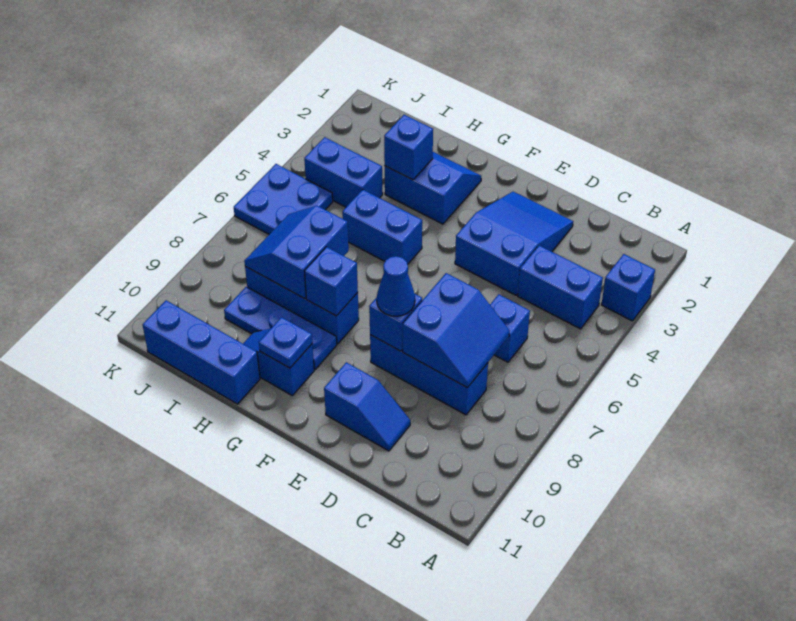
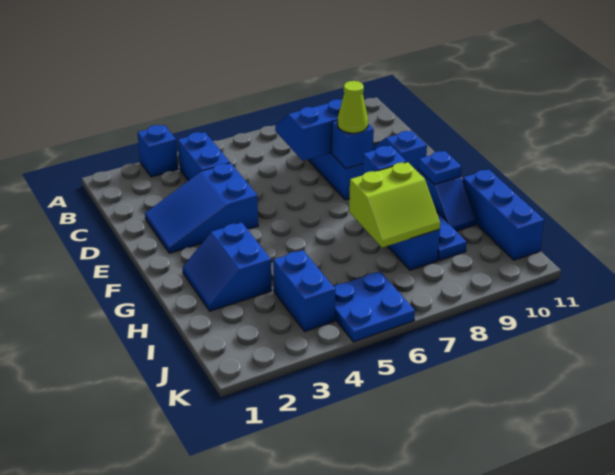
blue brick C6 level 1 -> none
blue cone E8 level 3 -> lime cone E8 level 3
blue brick G5:H5 level 1 -> none
blue brick H3 level 2 -> none
blue slope H7:I8 level 2 top H -> lime slope H7:I8 level 2 top H

